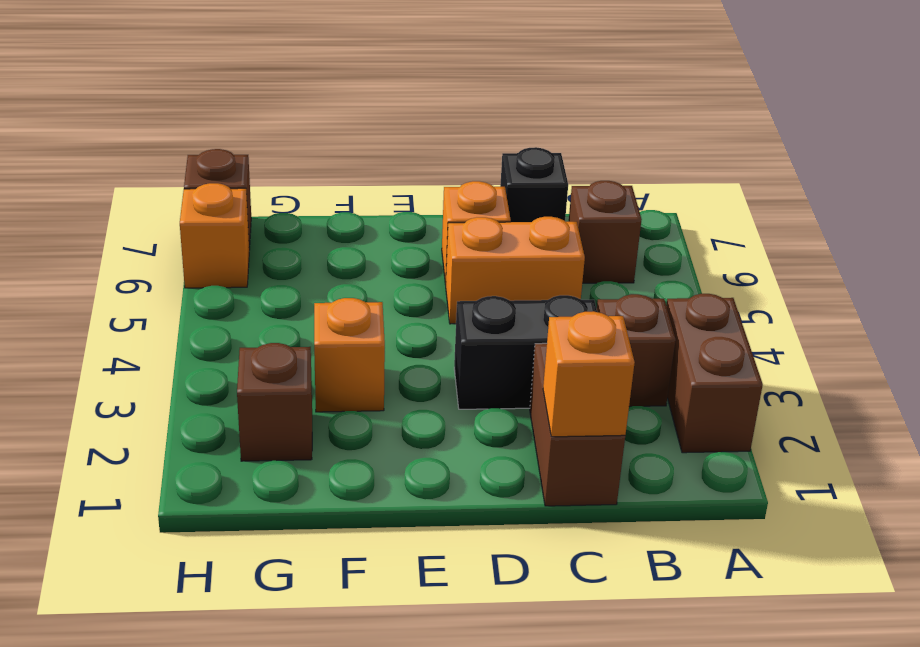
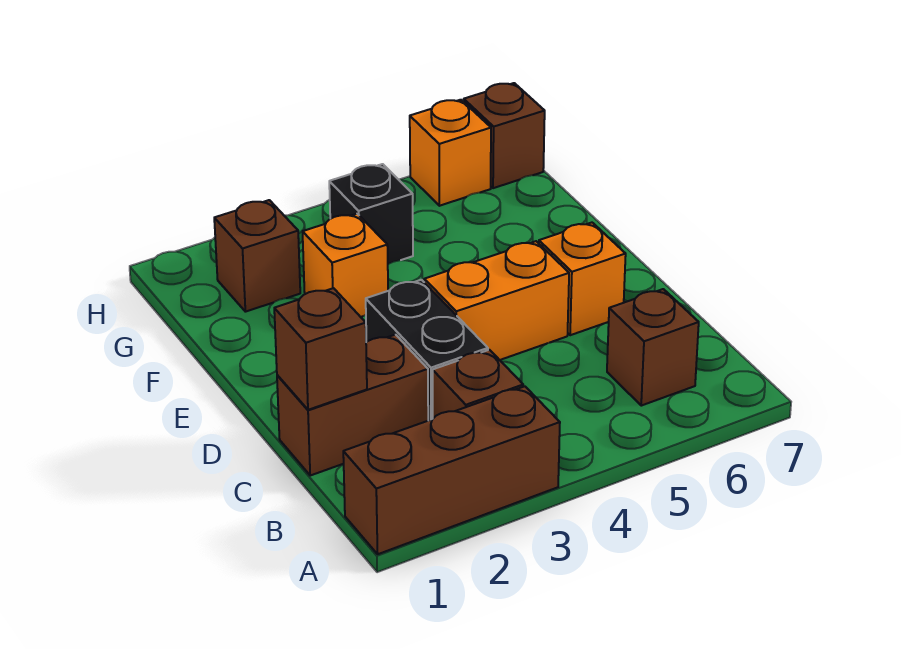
brown brick A2:A3 level 1 -> brown brick A1:A3 level 1
orange brick C1 level 2 -> brown brick C1 level 2
orange brick C5:D5 level 1 -> orange brick D4:D5 level 1
black brick C7 level 1 -> black brick G4 level 1

